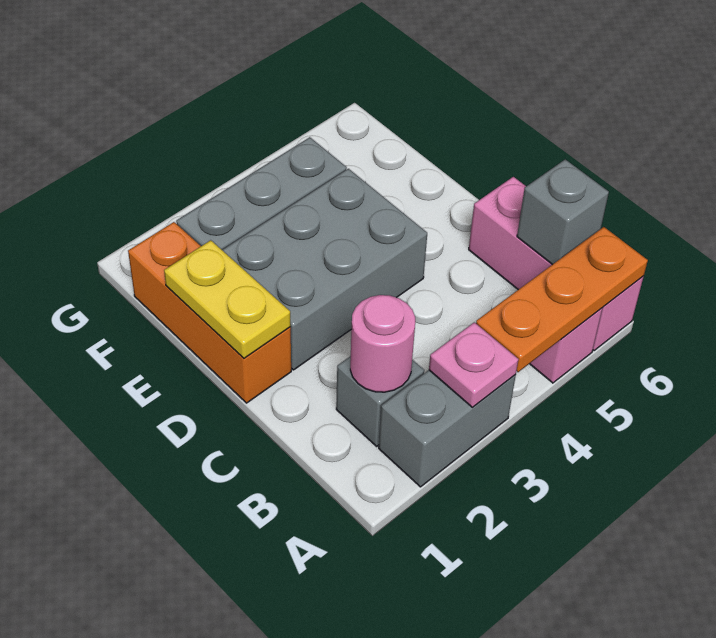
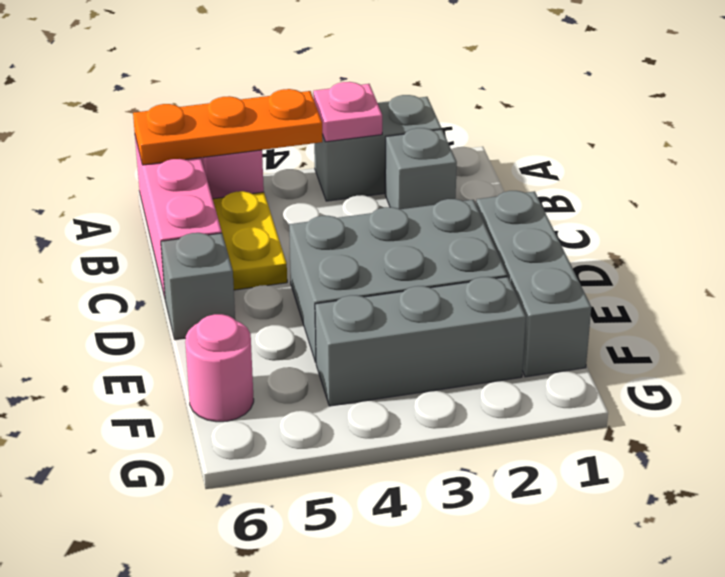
pink round brick B2 level 2 -> pink round brick F6 level 1
grey brick B6 level 2 -> grey brick D6 level 1
orange brick D1:F1 level 1 -> grey brick D1:F1 level 1
yellow plate D1:E1 level 2 -> yellow plate B5:C5 level 1

